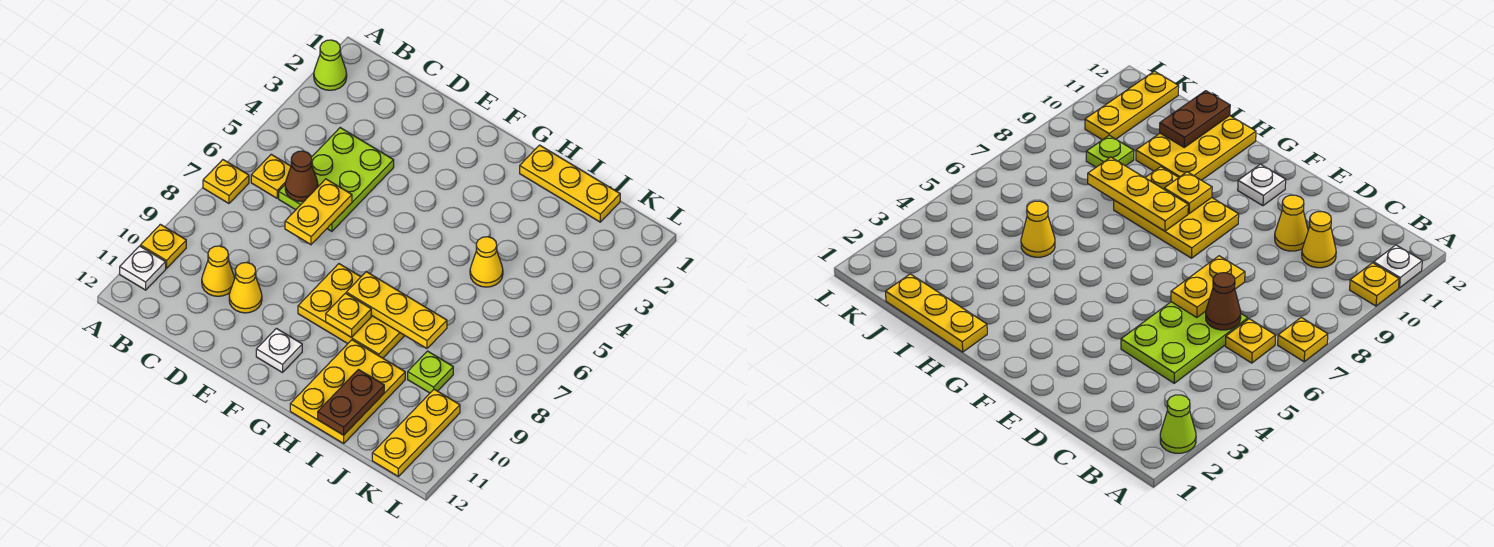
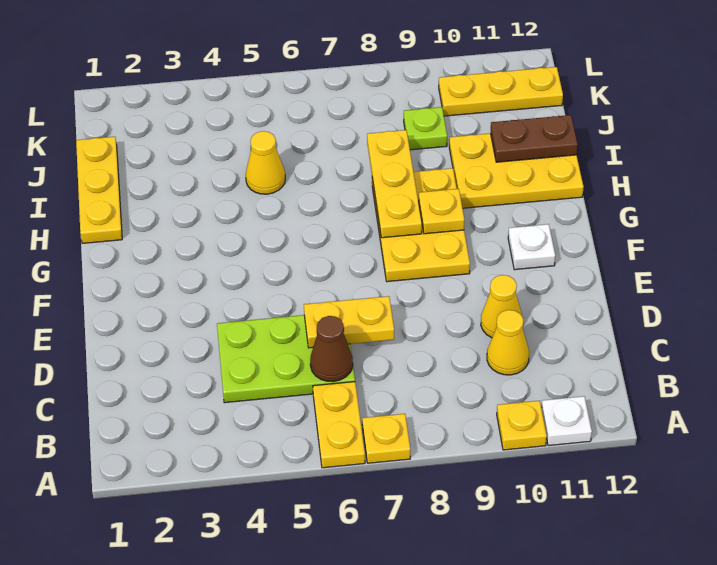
lime cone A2 level 1 -> none
yellow plate B6 level 1 -> yellow plate A6:B6 level 1

